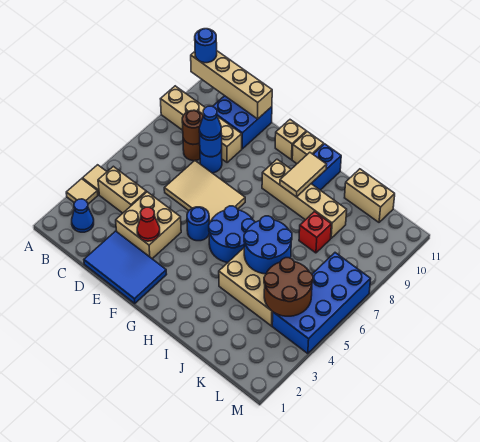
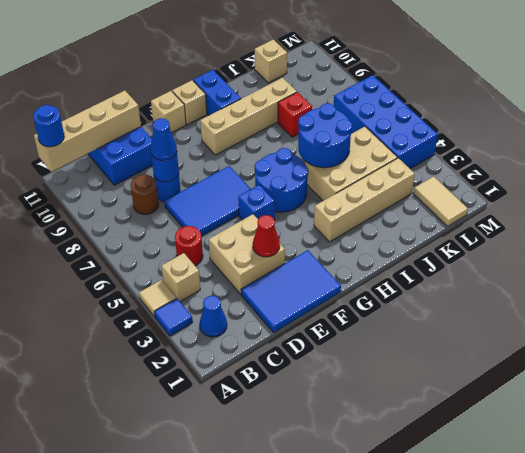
tan tile A3 level 1 -> blue tile A3 level 1
tan brick A9:D9 level 1 -> tan brick H3:K3 level 1
tan brick B4:C4 level 1 -> tan brick B4 level 1
none -> red round brick C5 level 1
brown round brick C8 level 2 -> none
tan tile D6:F7 level 1 -> blue tile D6:F7 level 1
blue round brick F5 level 1 -> blue brick F5 level 1
tan tile H9:H10 level 2 -> tan tile L1:L2 level 1
tan brick J11:K11 level 1 -> tan brick K11 level 1
brown round brick K4:L5 level 2 -> none

